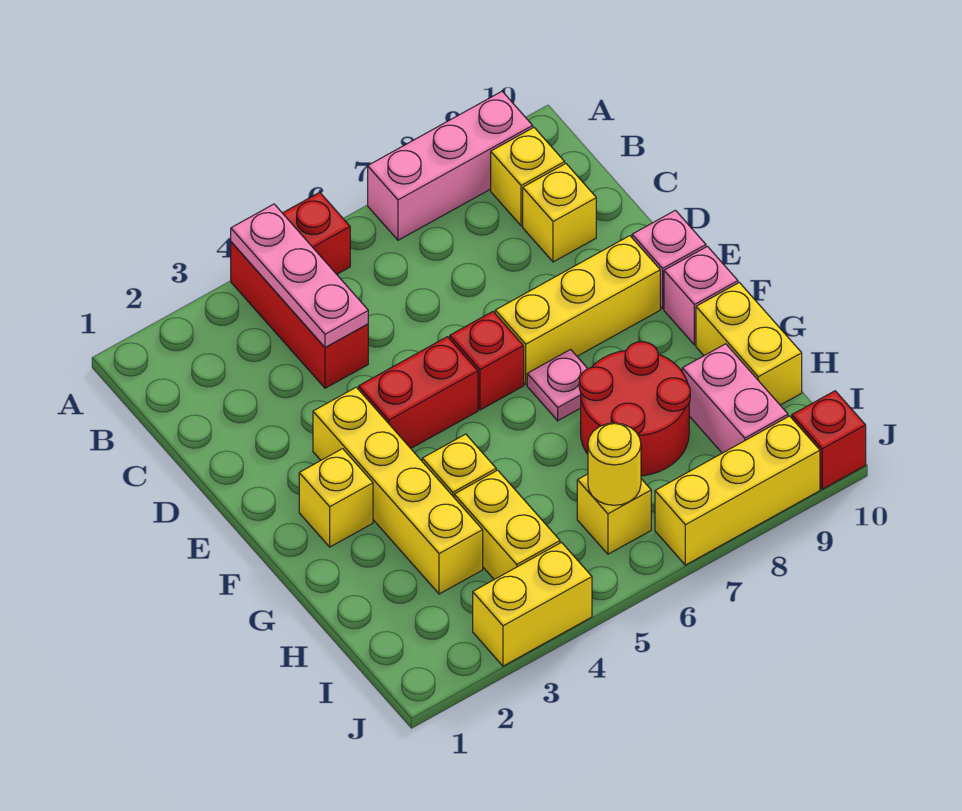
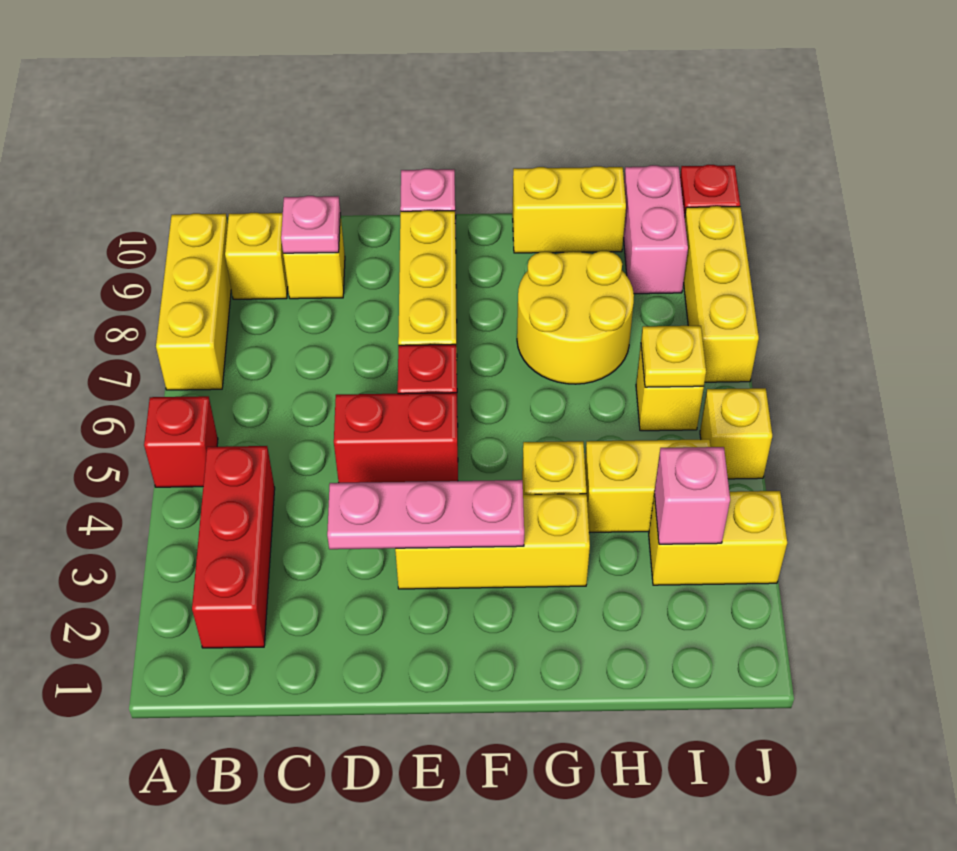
red brick A4:C4 level 1 -> red brick B2:B4 level 1
pink plate A4:C4 level 2 -> pink plate D3:F3 level 2
pink brick A7:A9 level 1 -> yellow brick A7:A9 level 1
yellow brick E3:H3 level 1 -> yellow brick E3:G3 level 1
red brick E4:E5 level 1 -> red brick D5:E5 level 1
yellow brick F2 level 1 -> yellow brick J5 level 1
pink plate F7 level 1 -> pink plate C9 level 2
pink brick F10 level 1 -> pink brick I3 level 2
red round brick G7:H8 level 1 -> yellow round brick G7:H8 level 1
pink brick H9:I9 level 1 -> pink brick I9:I10 level 1
yellow round brick I6 level 2 -> yellow plate I6 level 2
yellow brick J3:J4 level 1 -> yellow brick I3:J3 level 1

